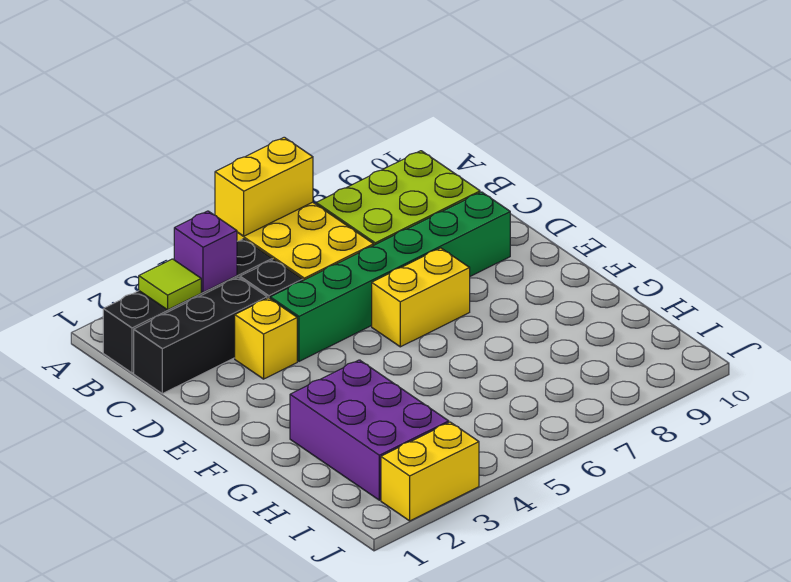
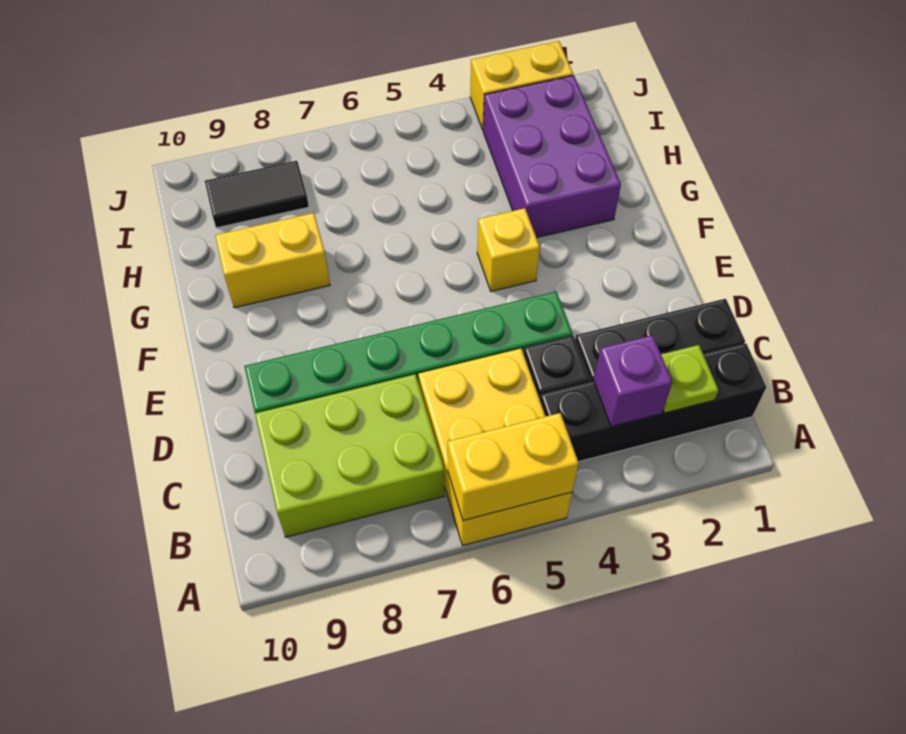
lime tile B2 level 2 -> lime plate B2 level 2
yellow brick D3 level 1 -> yellow brick F4 level 1
yellow brick E6:E7 level 1 -> yellow brick G8:G9 level 1
none -> black tile I8:I9 level 1

